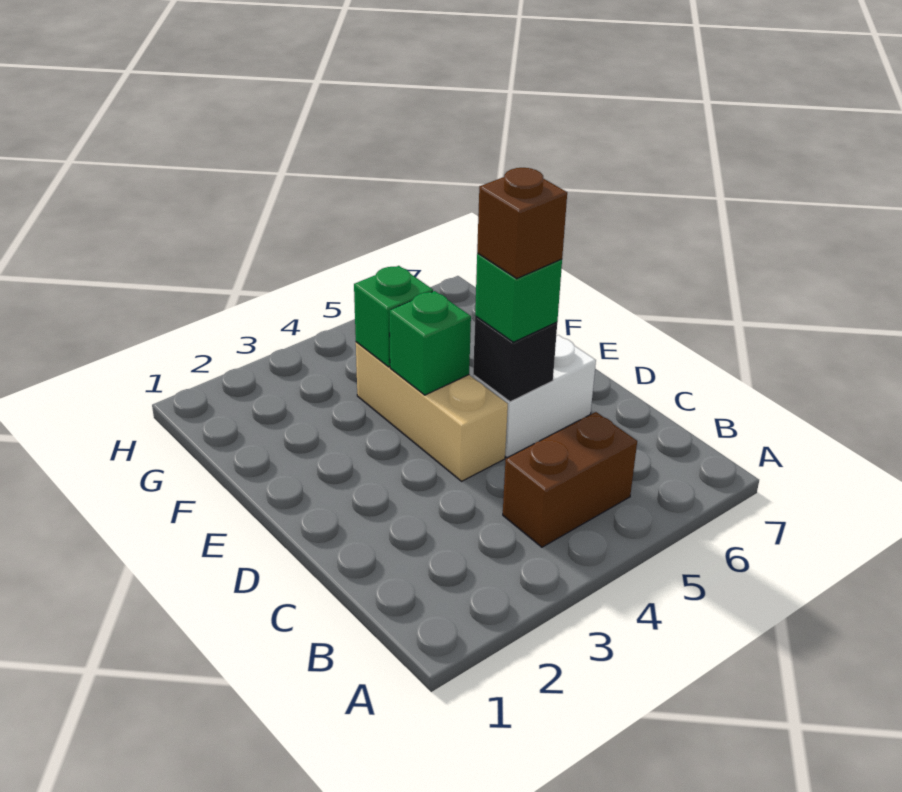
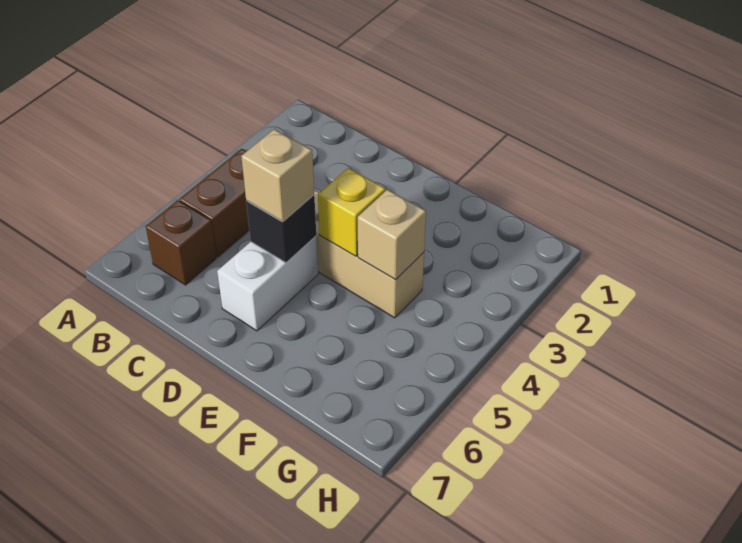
green brick D5 level 3 -> tan brick D5 level 3
brown brick D5 level 4 -> brown brick B6 level 1
green brick E4 level 2 -> yellow brick E4 level 2
green brick F4 level 2 -> tan brick F4 level 2

